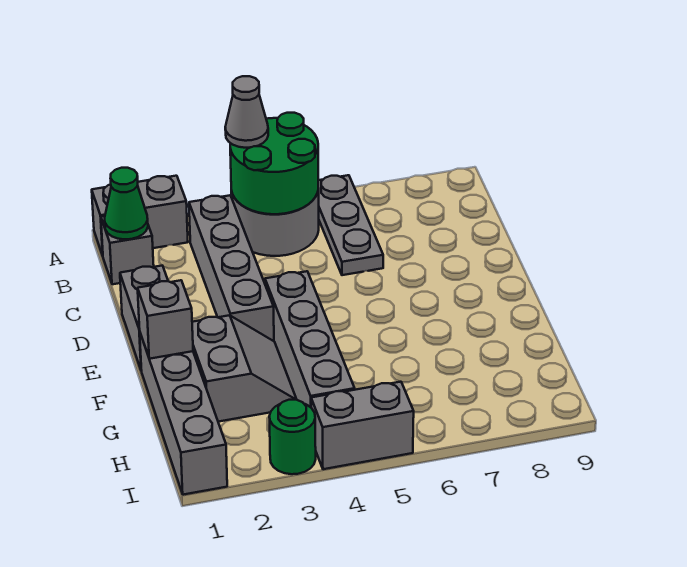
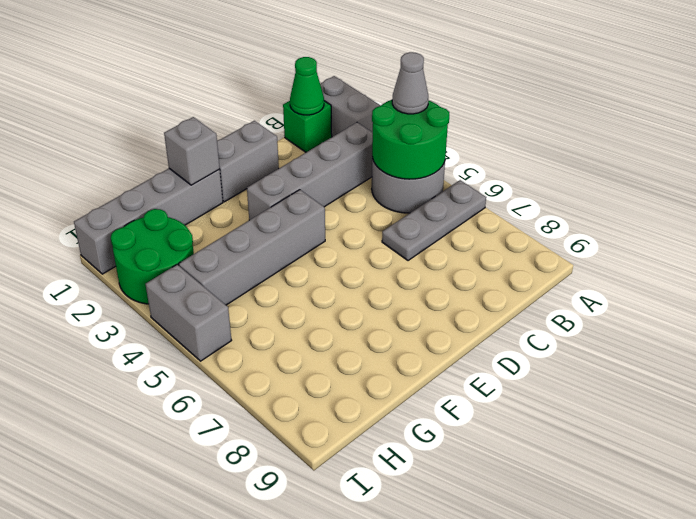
grey brick B1 level 1 -> green brick B1 level 1
grey slope F2:G3 level 1 top 2 -> none
green round brick I3 level 1 -> green round brick H2:I3 level 1

